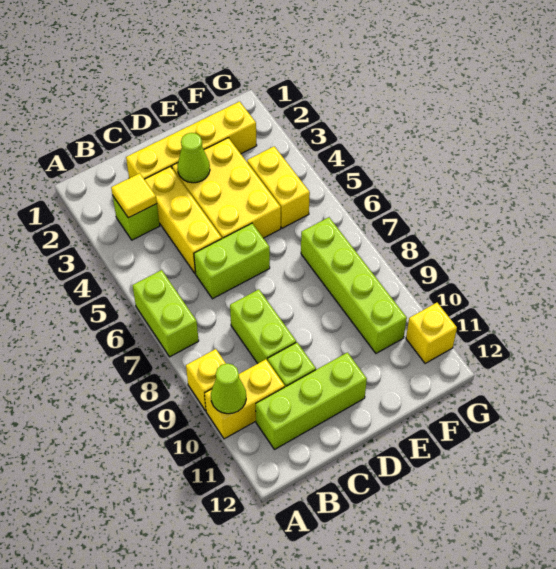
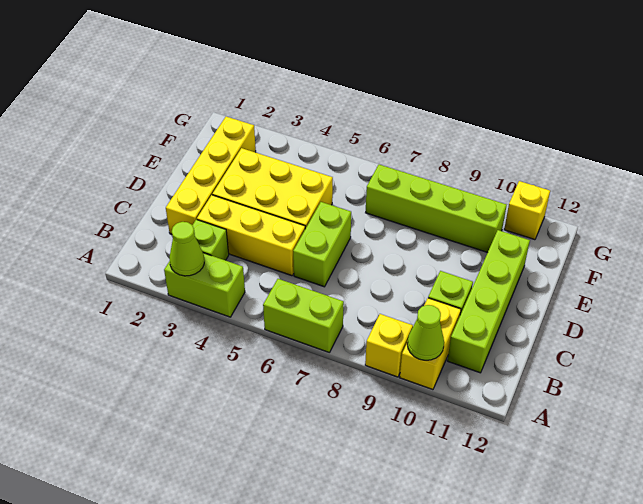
yellow tile B3 level 2 -> none
lime brick B11:D11 level 1 -> lime brick B11:E11 level 1
lime brick C8:C9 level 1 -> lime brick A3:A4 level 1
lime cone D3 level 2 -> lime cone A3 level 2
yellow brick F4:F5 level 1 -> none

